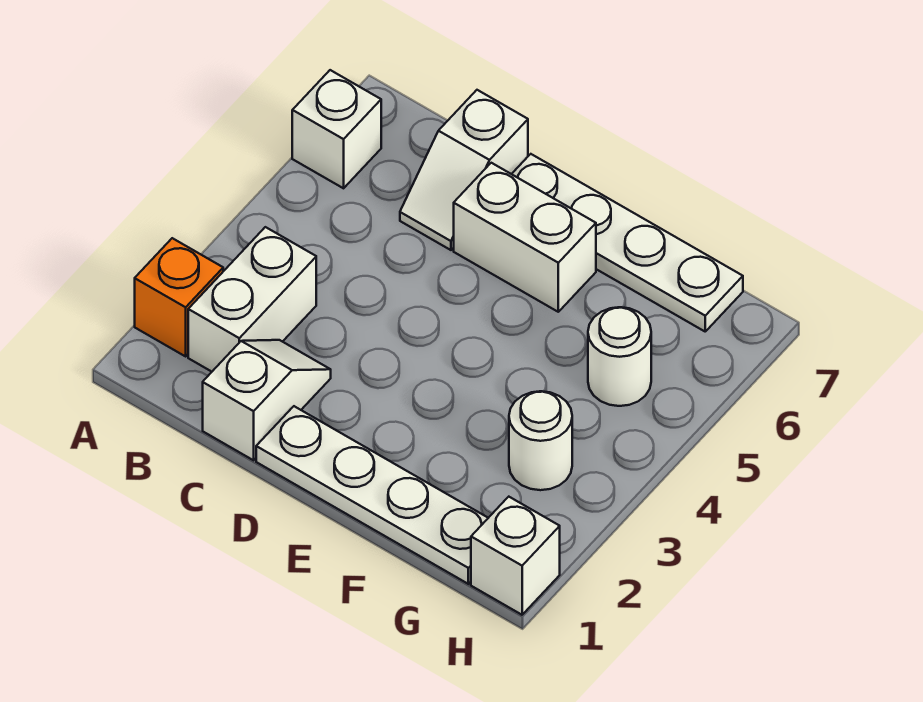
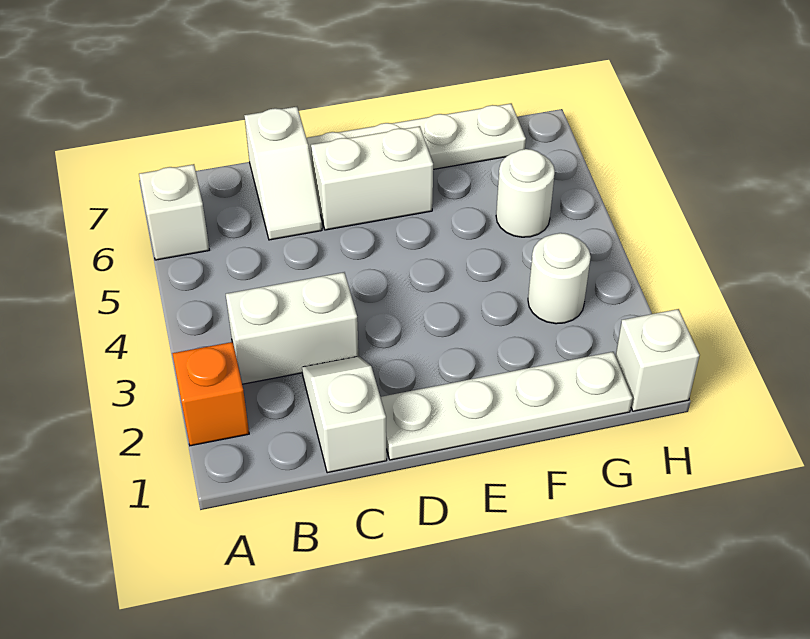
white brick B2:B3 level 1 -> white brick B3:C3 level 1

